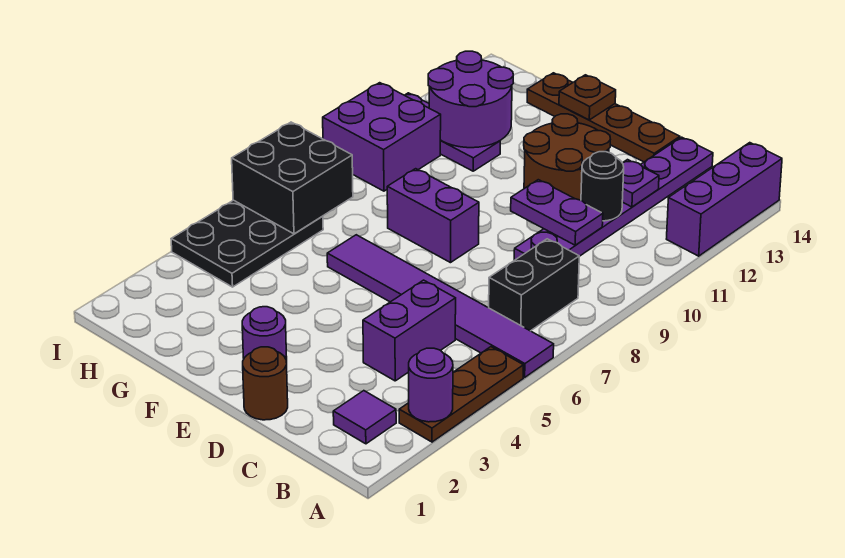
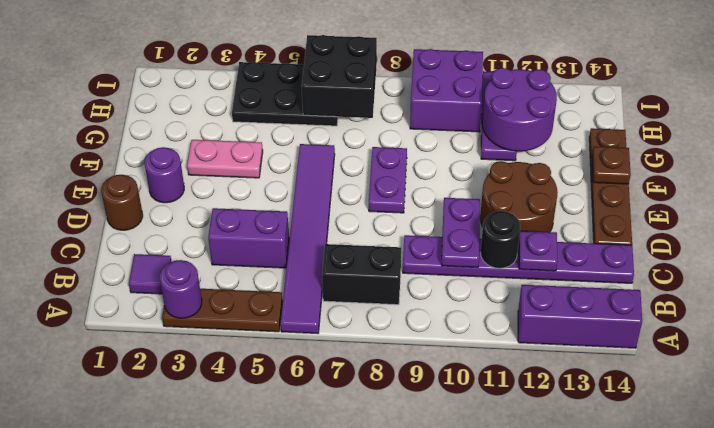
purple brick E8:F8 level 1 -> purple plate E8:F8 level 1
none -> pink plate F3:F4 level 1

